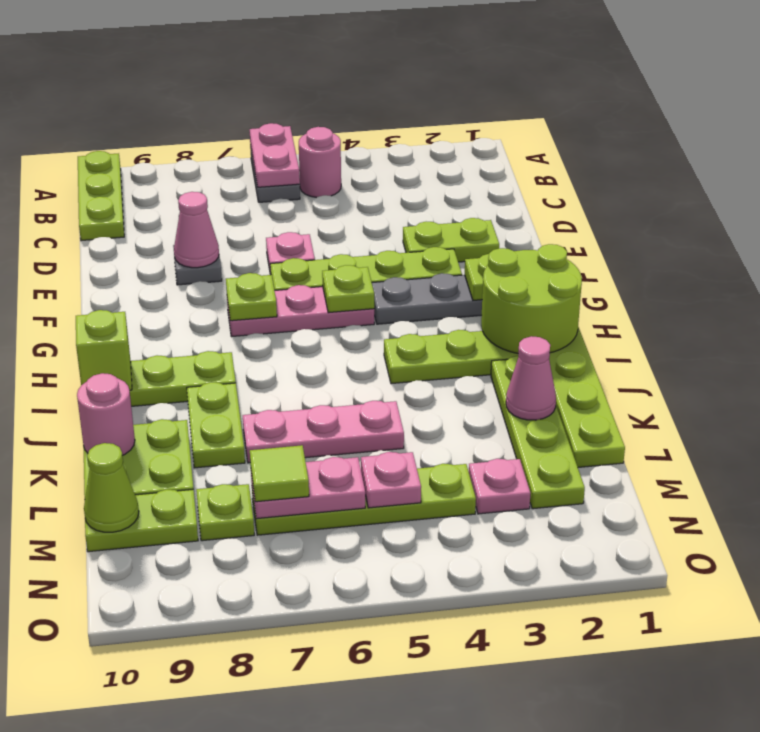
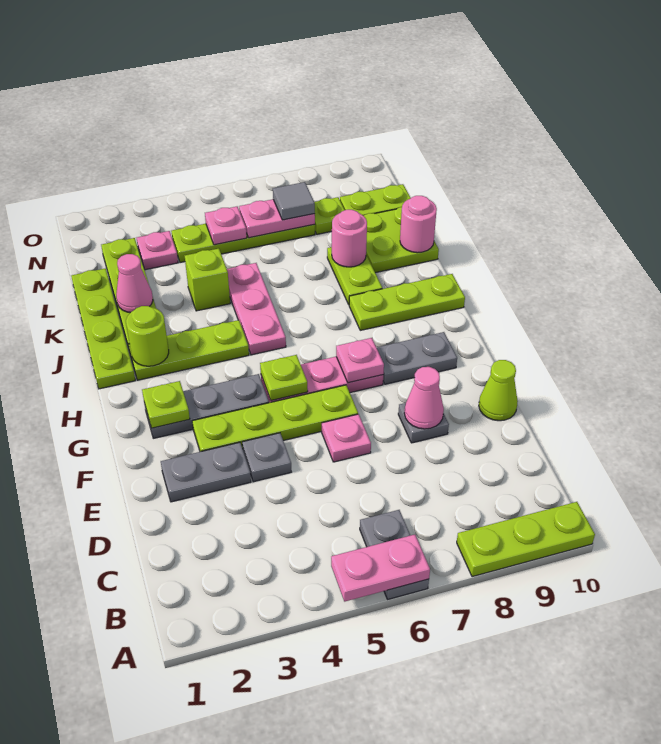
pink plate A6:B6 level 2 -> pink plate A5:A6 level 2
lime plate A10:C10 level 1 -> lime plate A8:A10 level 1
pink round brick B5 level 1 -> pink round brick K8 level 2
lime plate E2:E3 level 1 -> grey plate E2:E3 level 1
none -> grey plate E4 level 1
lime plate G7 level 2 -> pink plate G7 level 2
none -> grey plate G8:G9 level 1
lime round brick H1:I2 level 2 -> lime round brick I2 level 2
lime brick I10 level 2 -> lime brick K4 level 1
pink plate K5:K7 level 1 -> pink plate I5:K5 level 1
lime tile M7 level 3 -> grey tile M7 level 3
lime cone M10 level 2 -> lime cone E10 level 1

